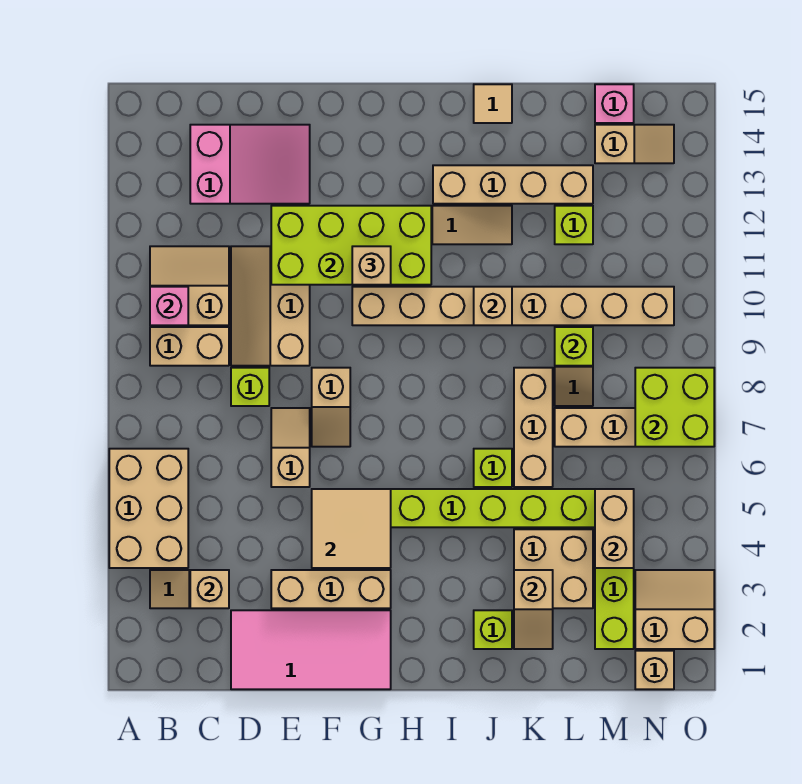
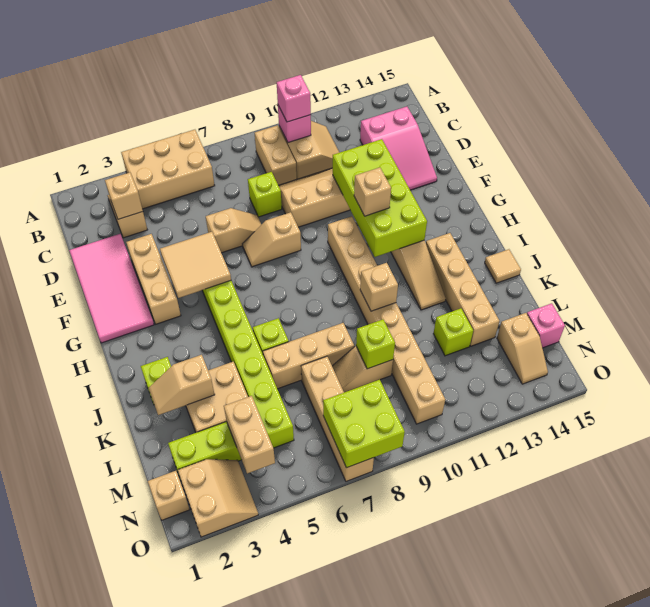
none -> pink brick B10 level 3
tan brick M4:M5 level 2 -> tan brick M4:N4 level 2

